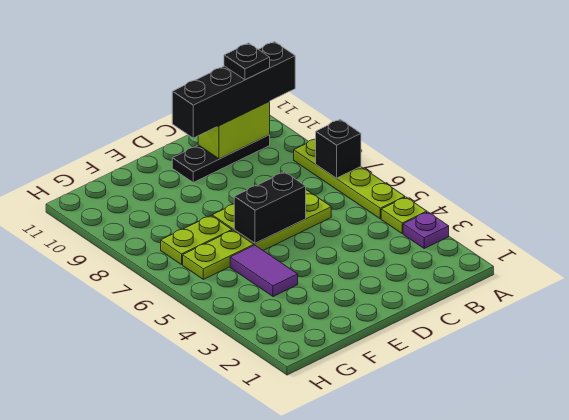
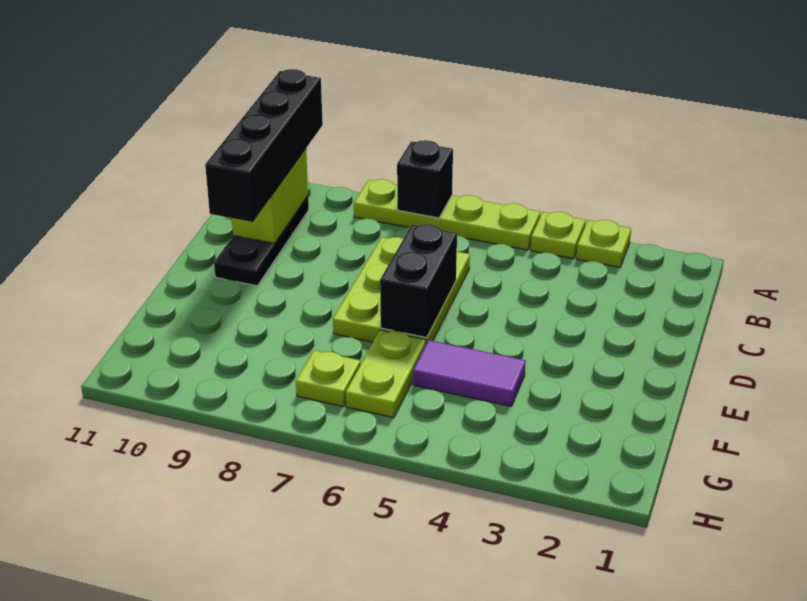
purple plate A3 level 1 -> lime plate A3 level 1
black plate B10 level 4 -> none
lime plate F7:G7 level 1 -> lime plate G7 level 1

